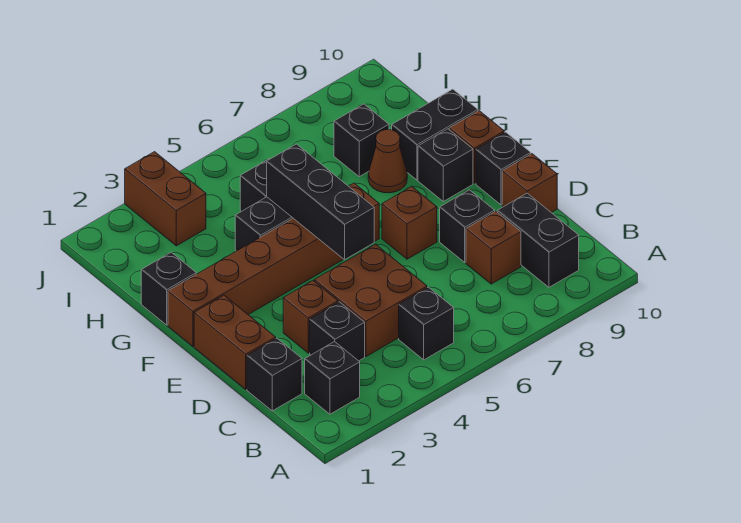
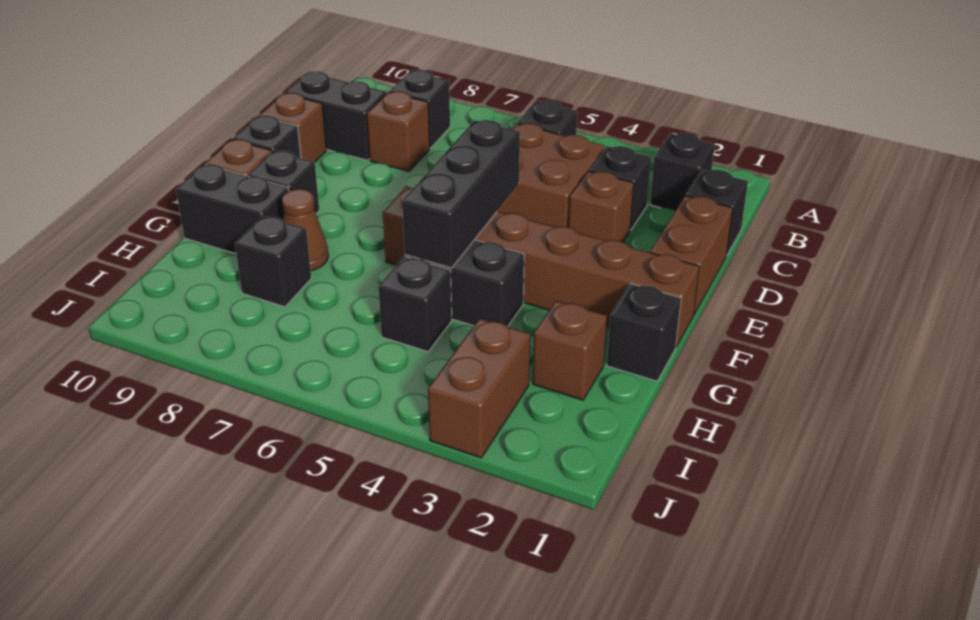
black brick B9:C9 level 1 -> black brick C9:C10 level 1
black brick D8 level 1 -> black brick B8 level 1
brown brick E7 level 1 -> brown brick H2 level 1

